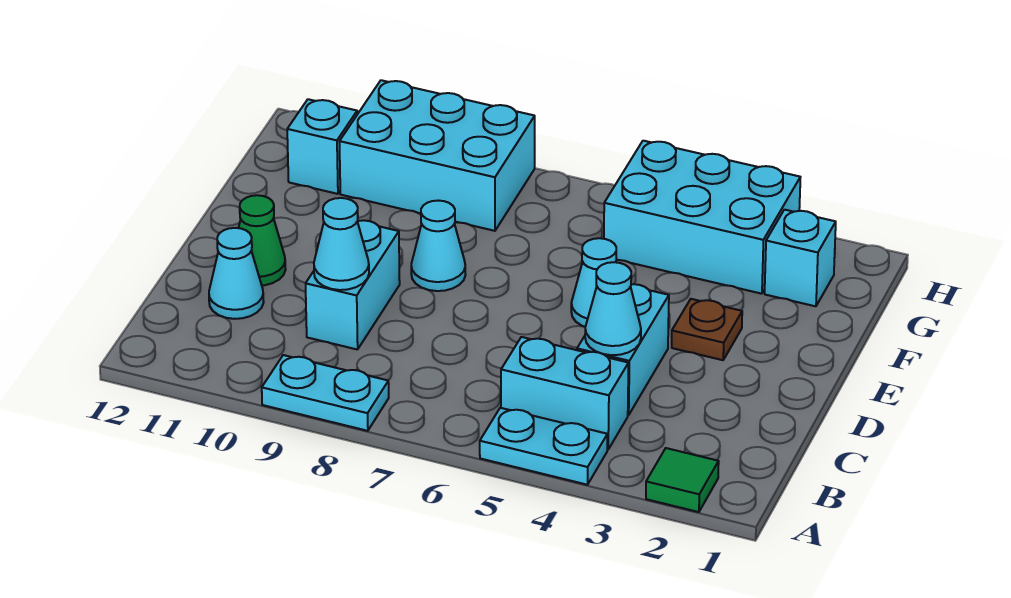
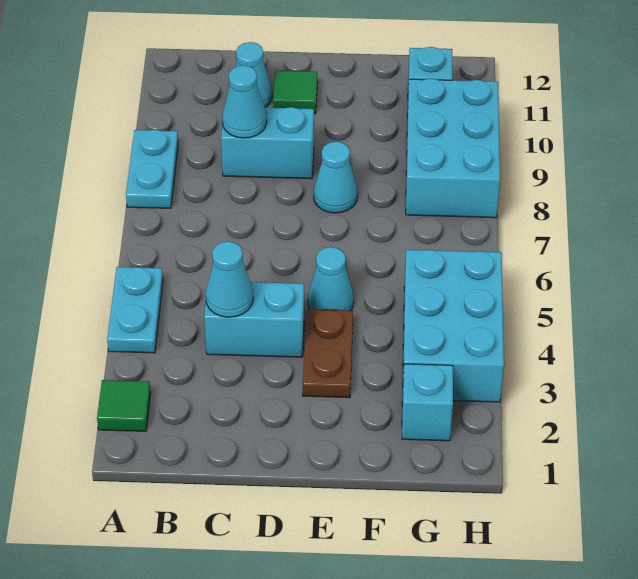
cyan brick B4:B5 level 1 -> none
green cone D11 level 1 -> green tile D11 level 1
brown plate E3 level 1 -> brown plate E3:E4 level 1

